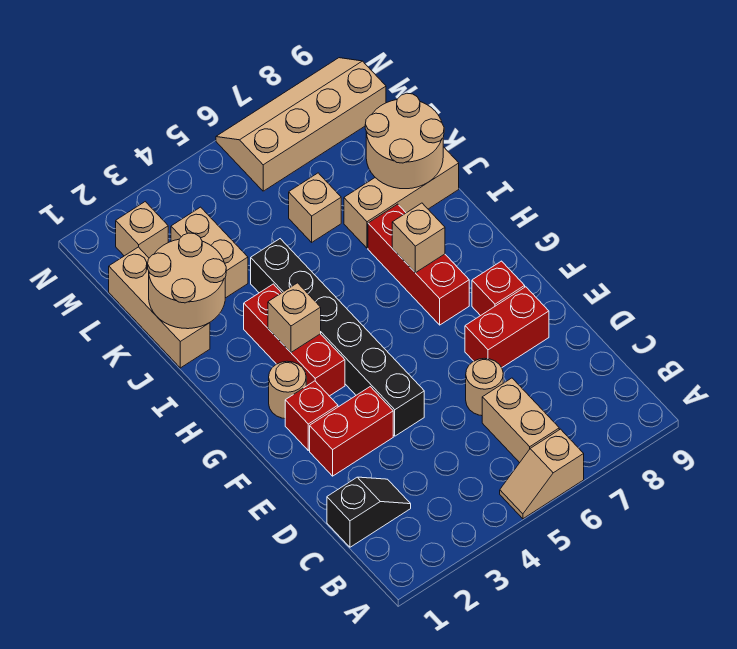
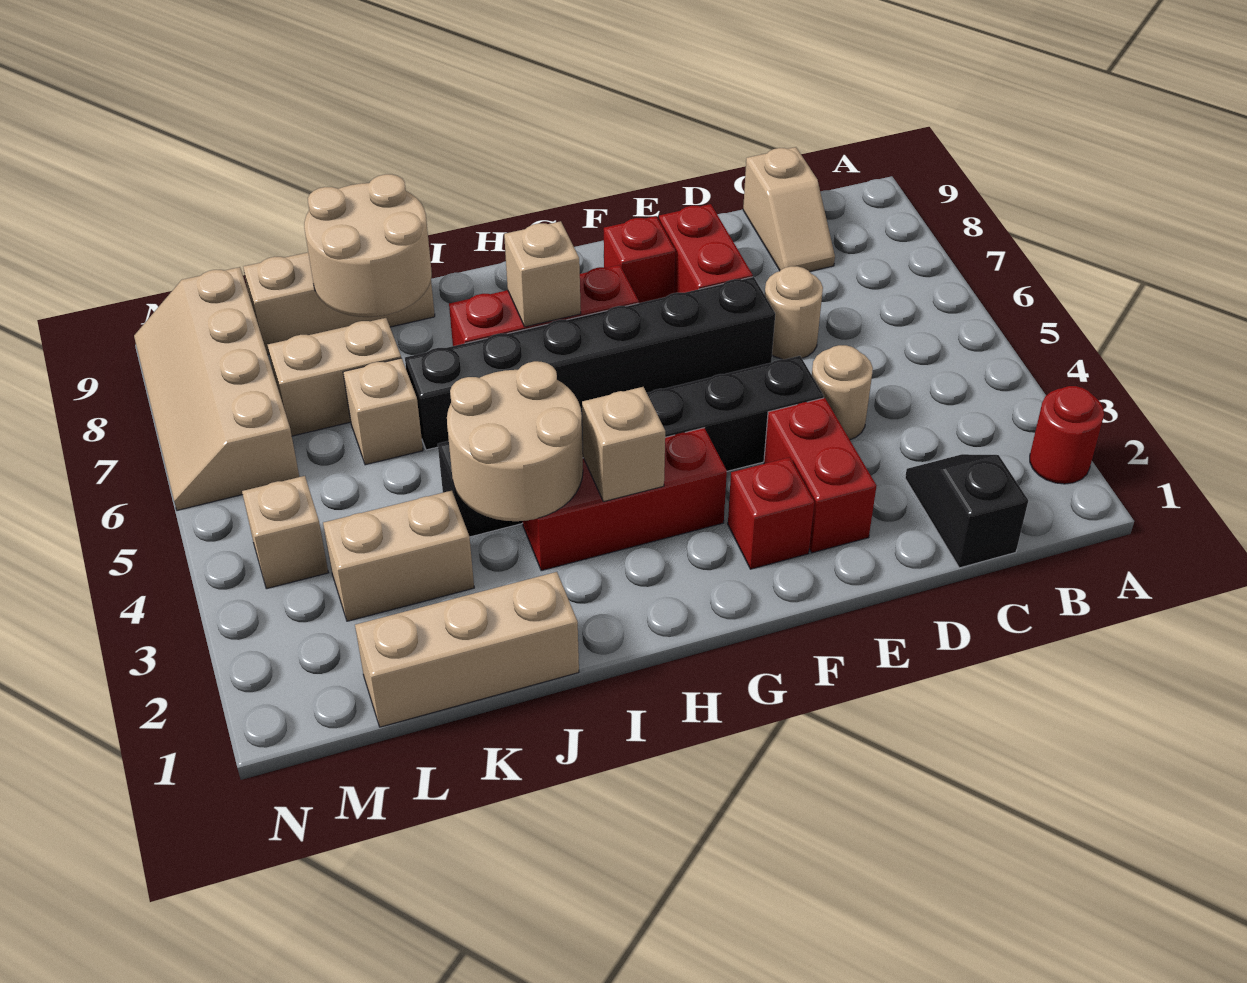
none -> red round brick A2 level 1
tan slope A5:A6 level 1 top 6 -> tan slope C8:C9 level 1 top 9
tan brick B6:C6 level 1 -> tan brick K7:L7 level 1
none -> black brick E6:J6 level 1
tan round brick G2 level 1 -> tan round brick D4 level 1
tan round brick J1:K2 level 2 -> tan round brick I3:J4 level 2
tan brick J7:J9 level 1 -> tan brick J9:L9 level 1
tan brick M2 level 1 -> tan brick M4 level 1

